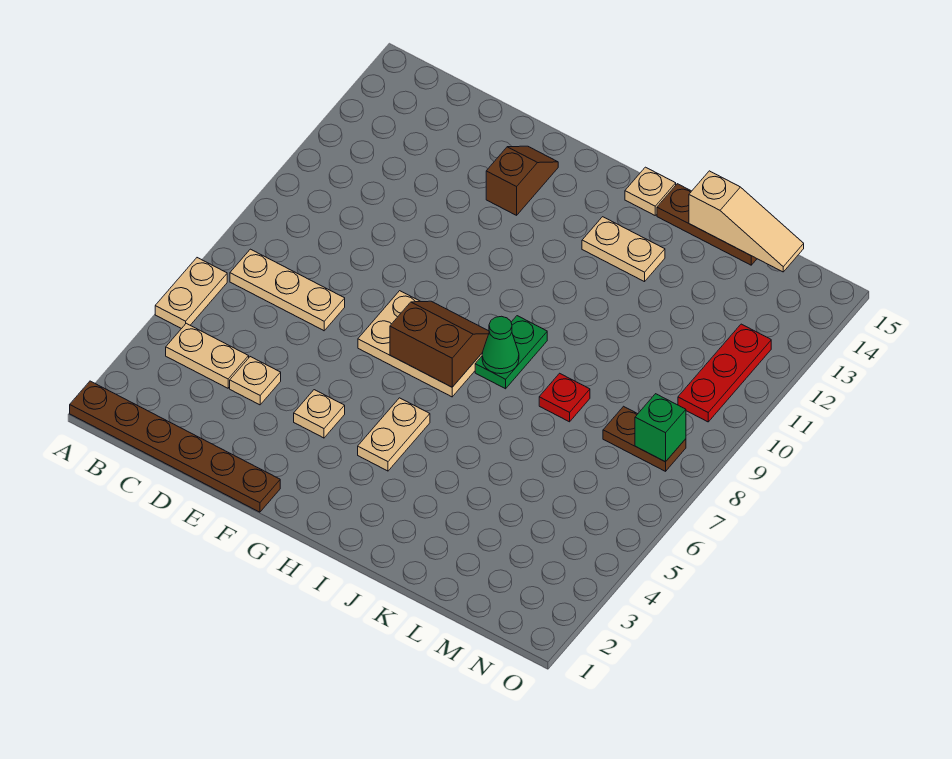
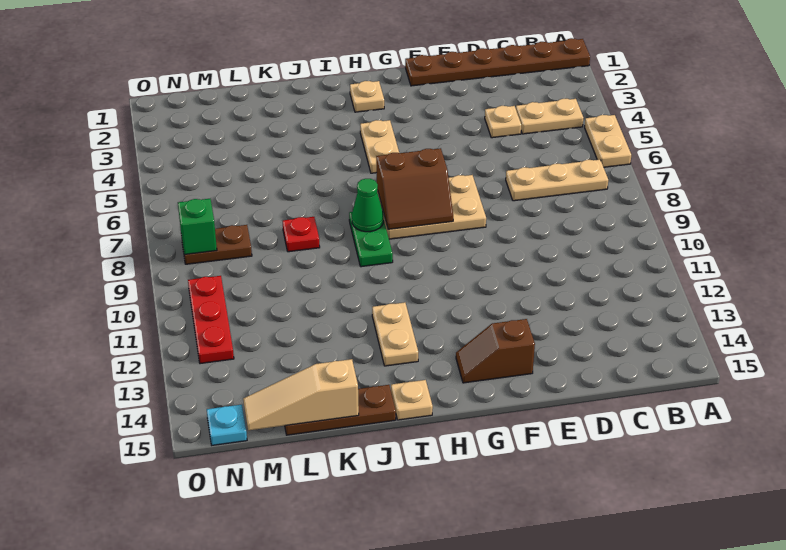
tan plate F4 level 1 -> tan plate H2 level 1
brown slope F13:F14 level 1 top 13 -> brown slope F14:G14 level 1 top F
tan plate I13:J13 level 1 -> tan plate I12:I13 level 1
none -> cyan plate N15 level 1

